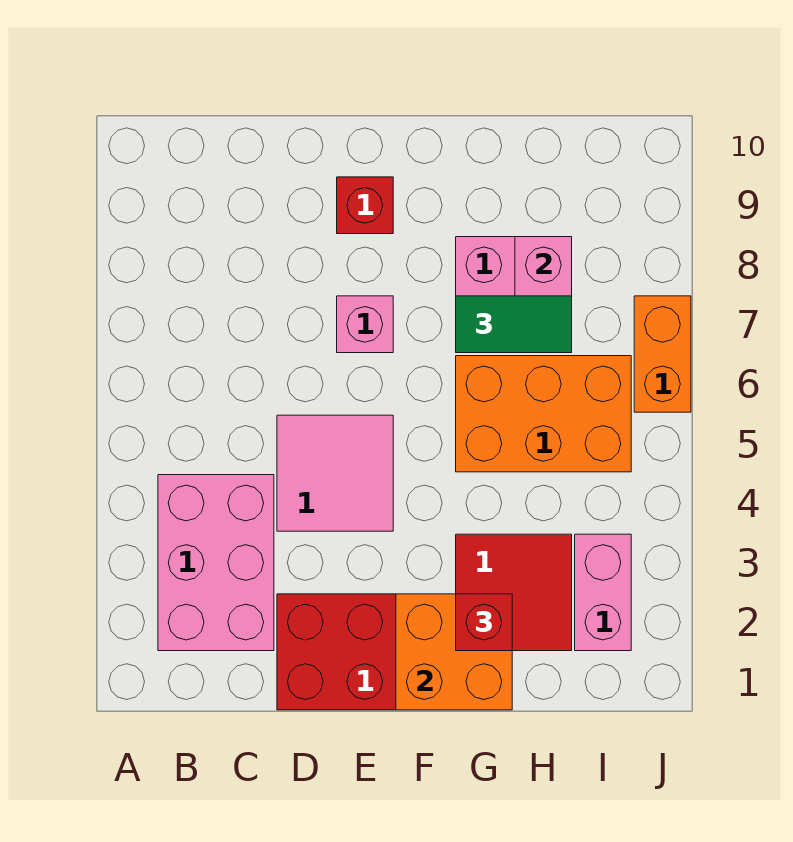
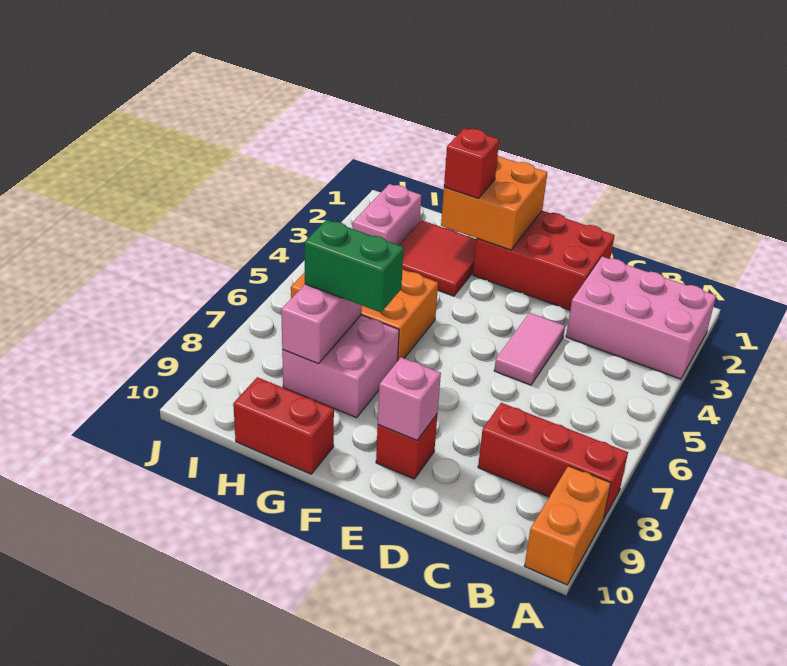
none -> red brick A8:C8 level 1
pink brick B2:C4 level 1 -> pink brick A2:C3 level 1
pink tile D4:E5 level 1 -> pink tile D4:D5 level 1
pink brick E7 level 1 -> pink brick E9 level 2
green tile G7:H7 level 3 -> green brick G7:H7 level 3
none -> red brick G10:H10 level 1
orange brick J6:J7 level 1 -> orange brick A9:A10 level 1

